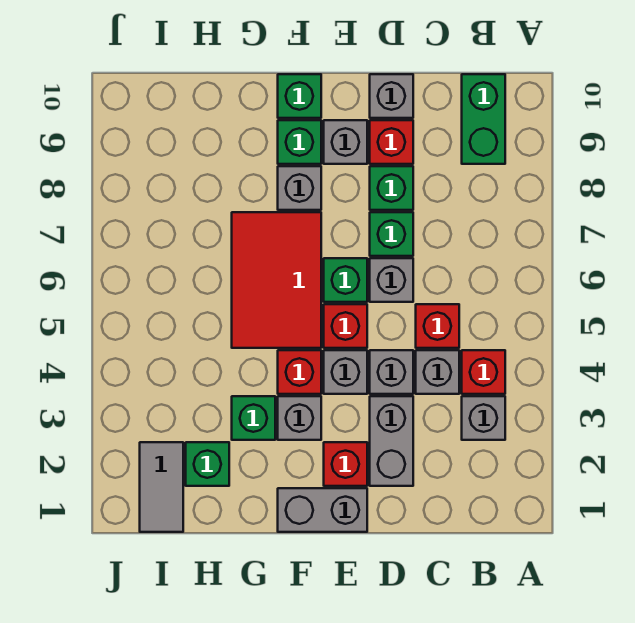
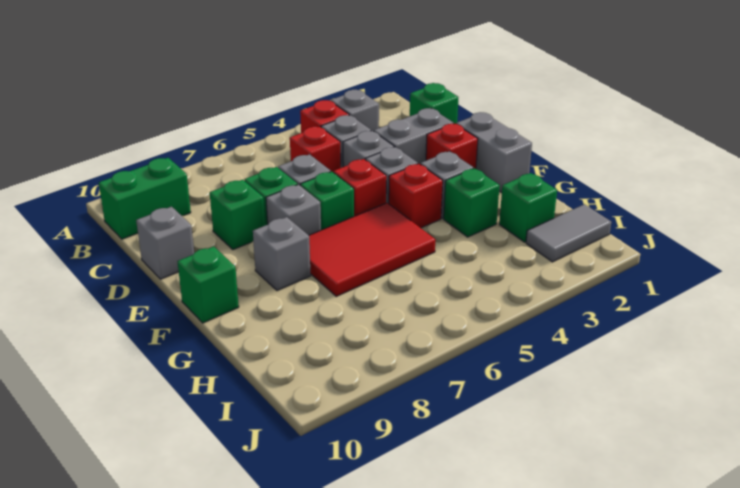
red brick D9 level 1 -> none
grey brick E9 level 1 -> grey brick E7 level 1
green brick F9 level 1 -> green brick C1 level 1

